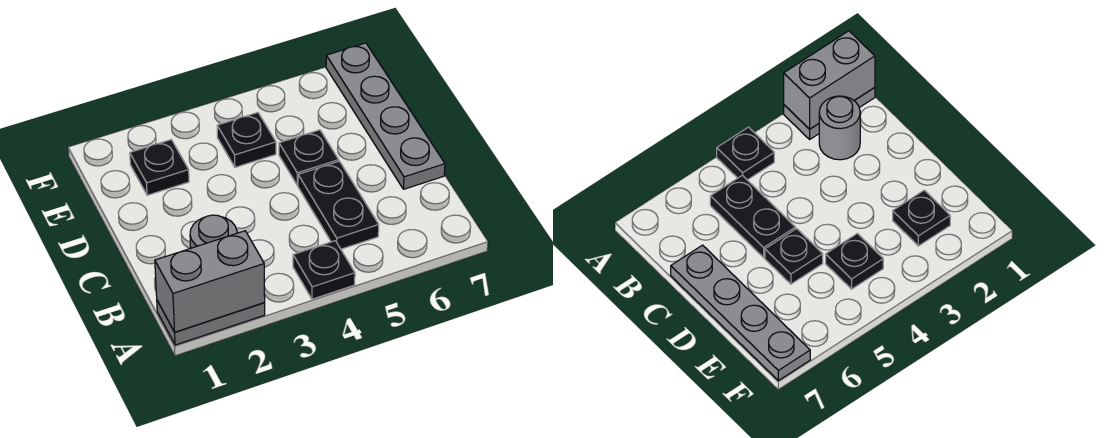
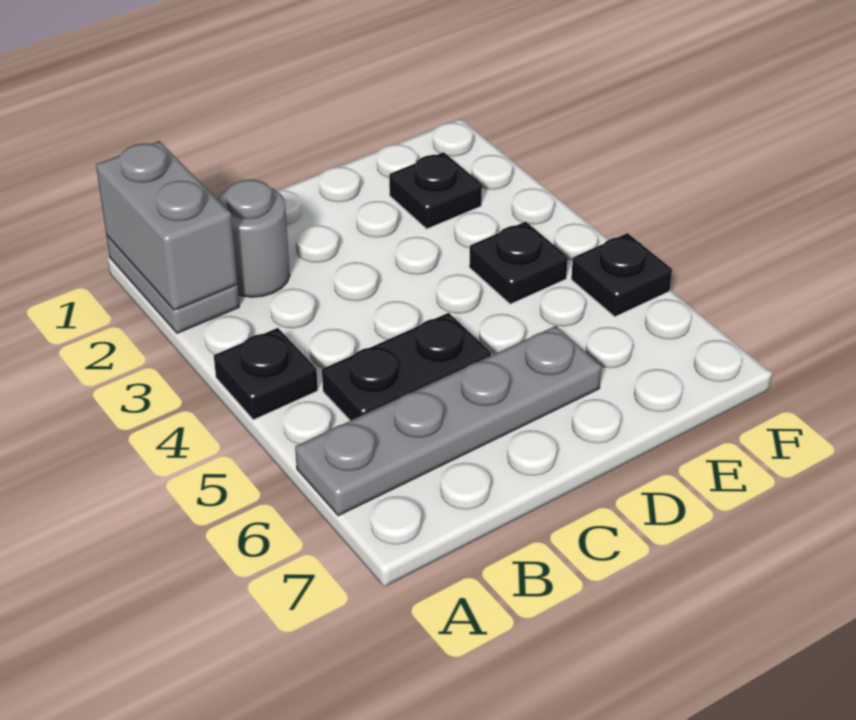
grey plate C7:F7 level 1 -> grey plate A6:D6 level 1
black plate D5 level 1 -> black plate F5 level 1

